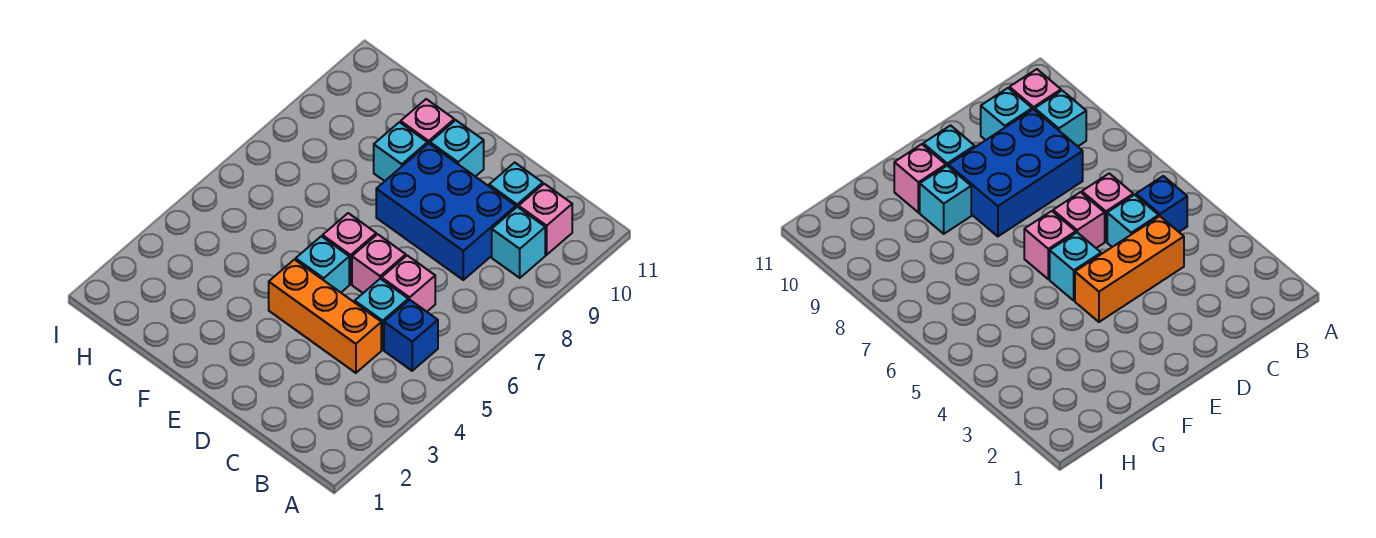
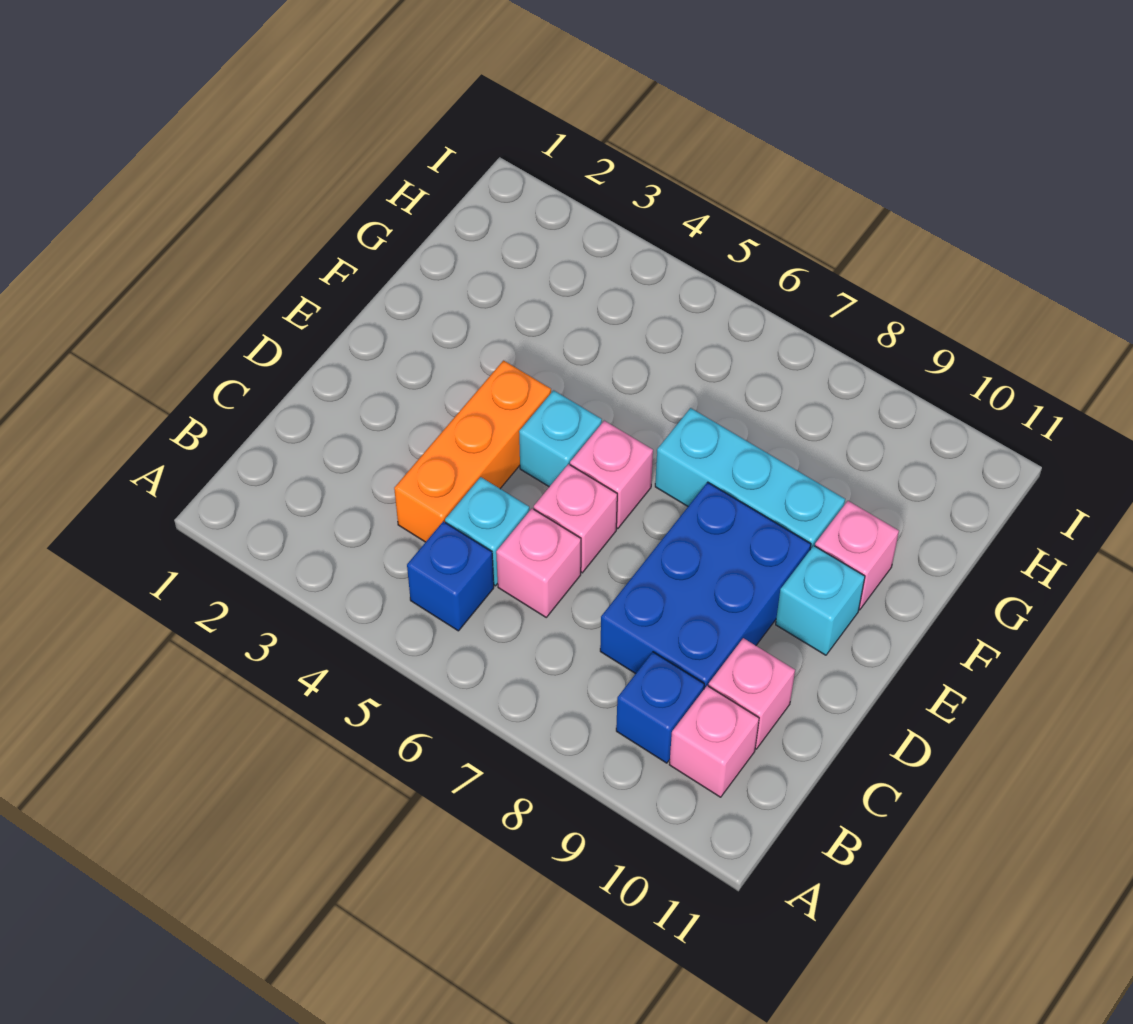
cyan brick B9 level 1 -> blue brick B9 level 1
cyan brick C10 level 1 -> pink brick C10 level 1
cyan brick F9 level 1 -> cyan brick F7:F9 level 1

